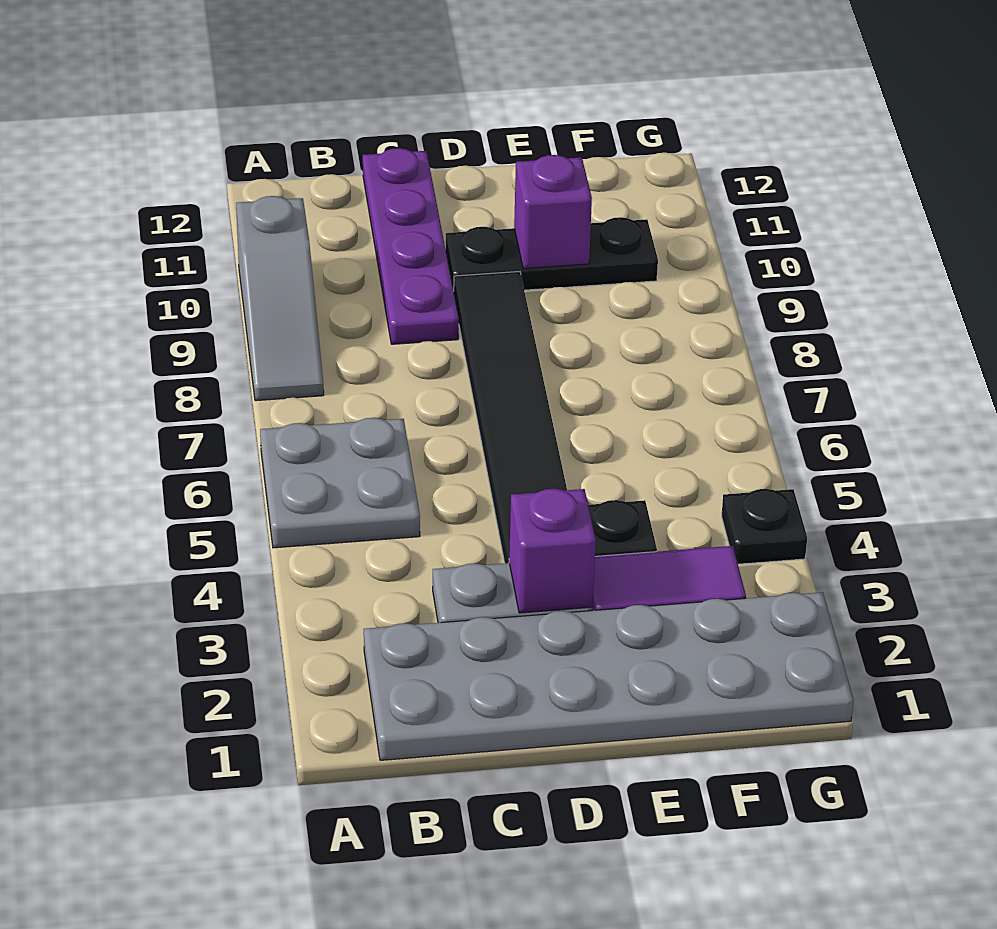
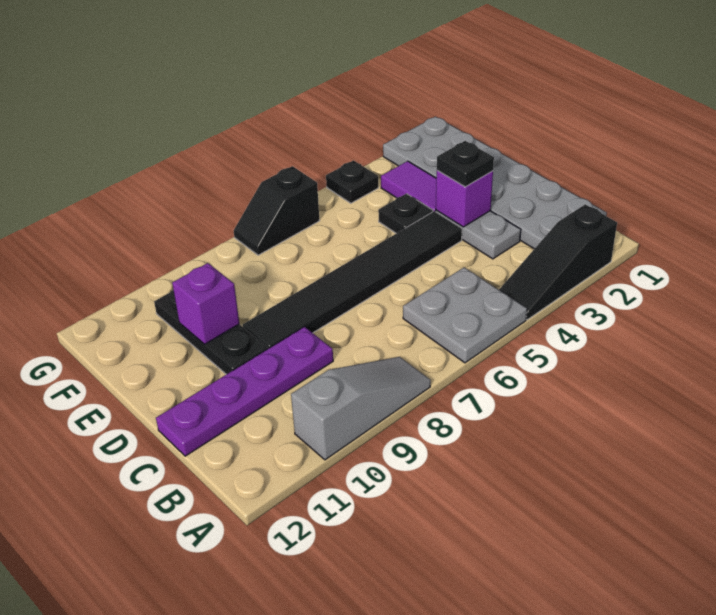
none -> black slope A2:A4 level 1 top 2
none -> black plate D3 level 3
none -> black slope G6:G7 level 1 top 6

